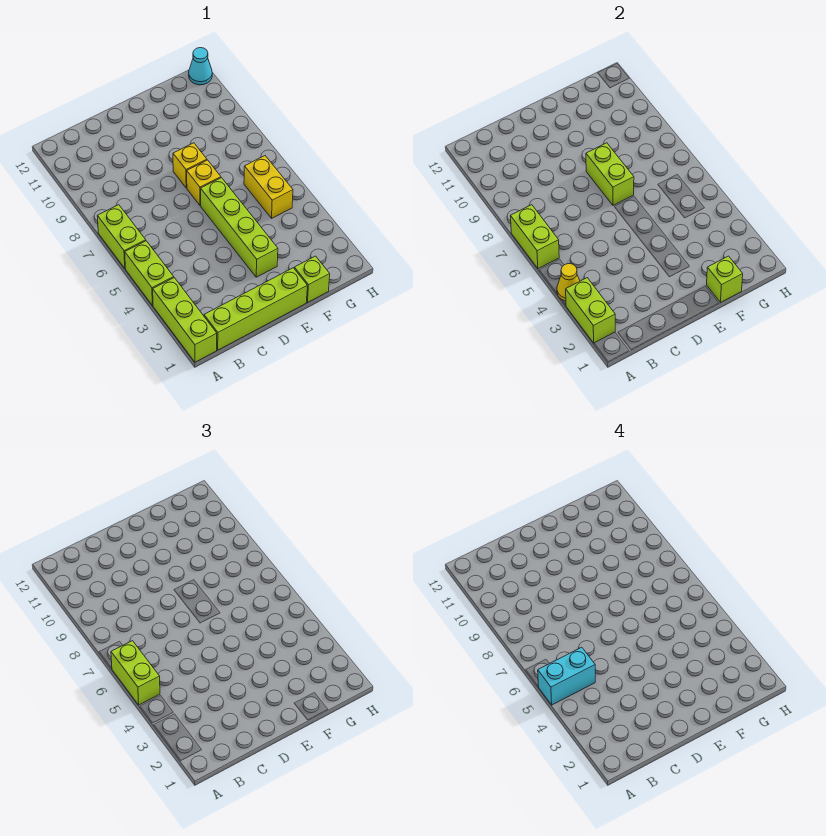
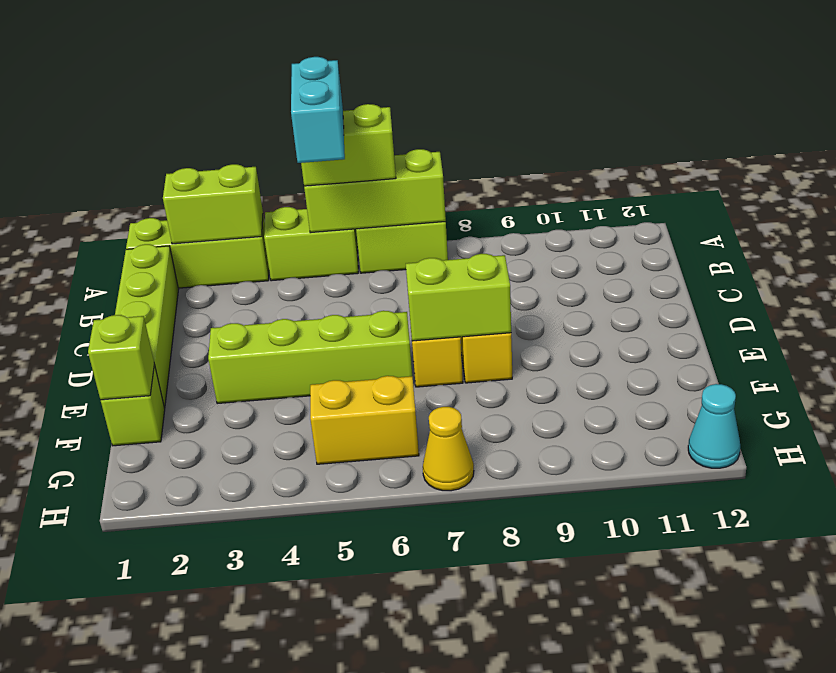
yellow cone A4 level 2 -> yellow cone H7 level 1
lime brick A6:A7 level 2 -> lime brick A5:A7 level 2

